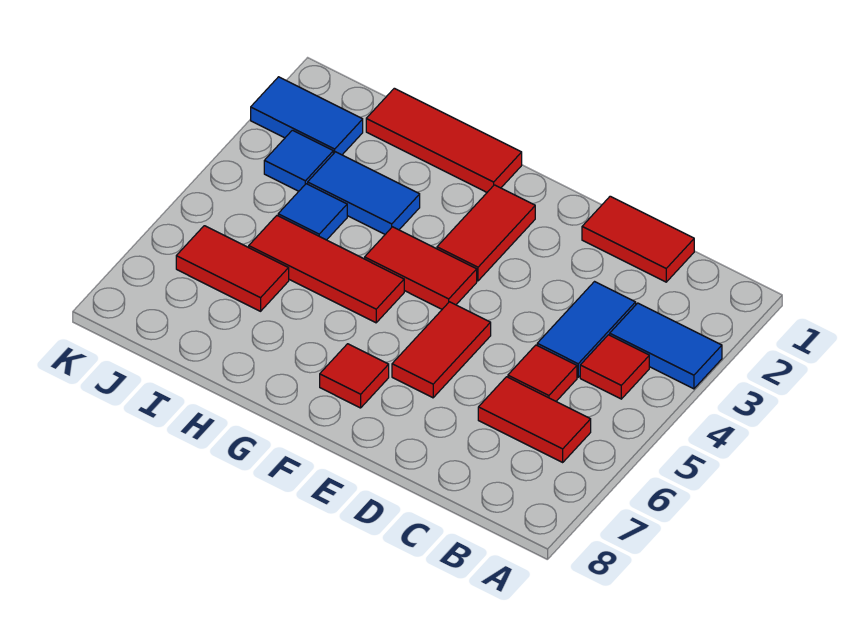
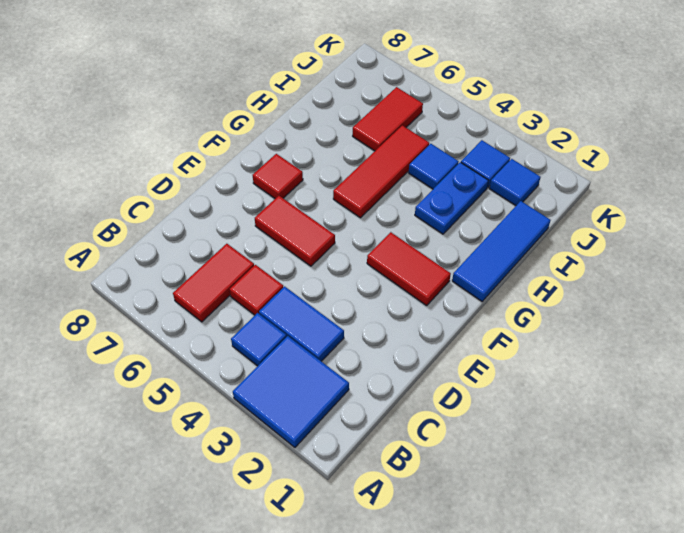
blue tile A3:B3 level 1 -> blue tile A2:B3 level 1
red tile B4 level 1 -> blue tile B4 level 1
red tile C1:D1 level 1 -> none
red tile F4:G4 level 1 -> none
red tile G1:I1 level 1 -> blue tile G1:I1 level 1
blue tile H3:I3 level 1 -> blue plate H3:I3 level 1
blue tile J2:K2 level 1 -> blue tile J2 level 1

